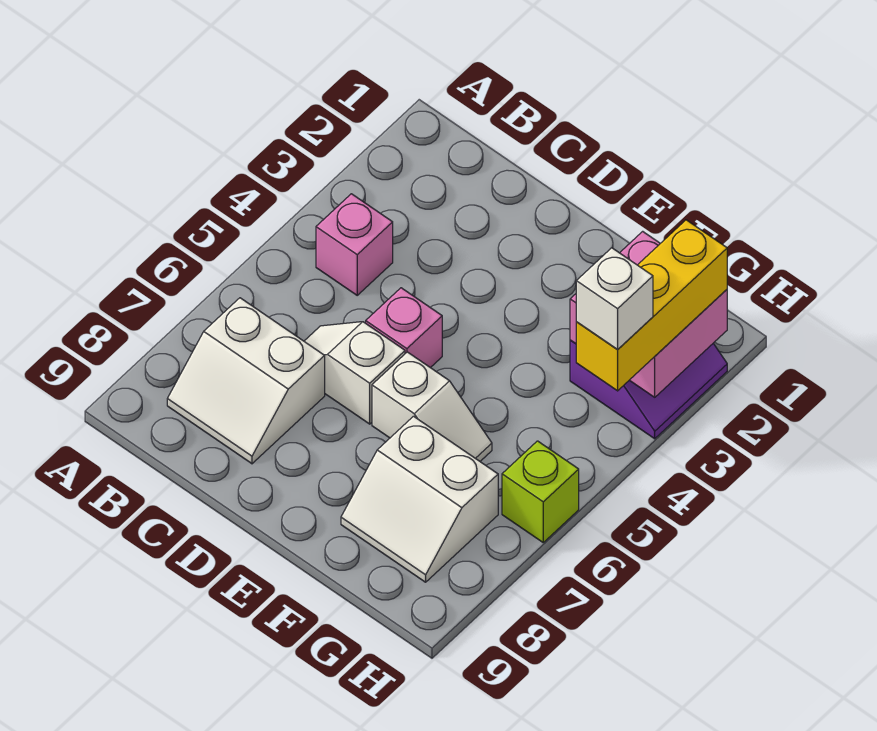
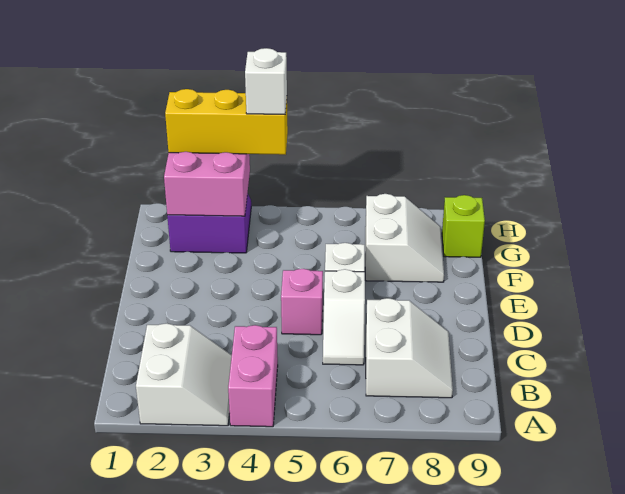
none -> white slope A2:B3 level 1 top 2
pink brick B4 level 1 -> pink brick A4:B4 level 1
lime brick H6 level 1 -> lime brick G9 level 1

